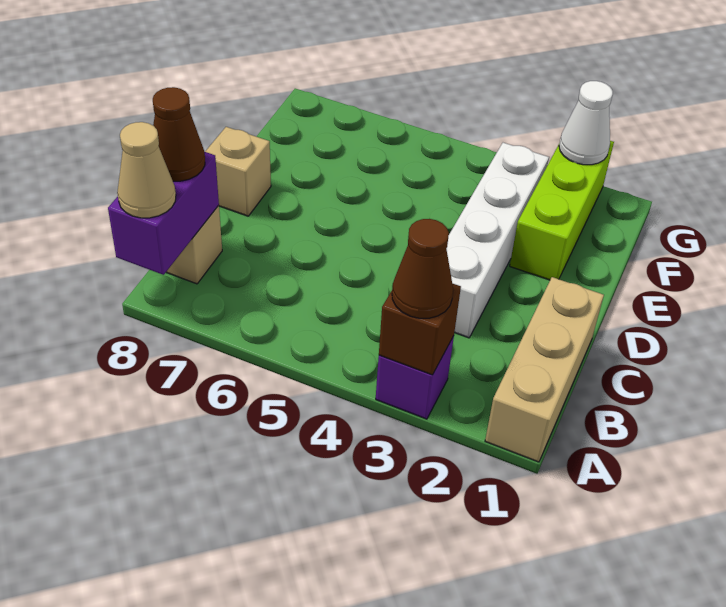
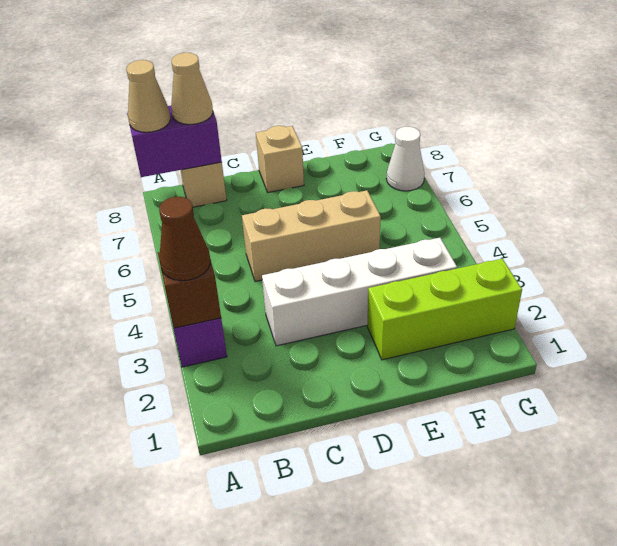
tan brick A1:C1 level 1 -> tan brick C5:E5 level 1
brown cone B8 level 3 -> tan cone B8 level 3
white cone G2 level 2 -> white cone G7 level 1

